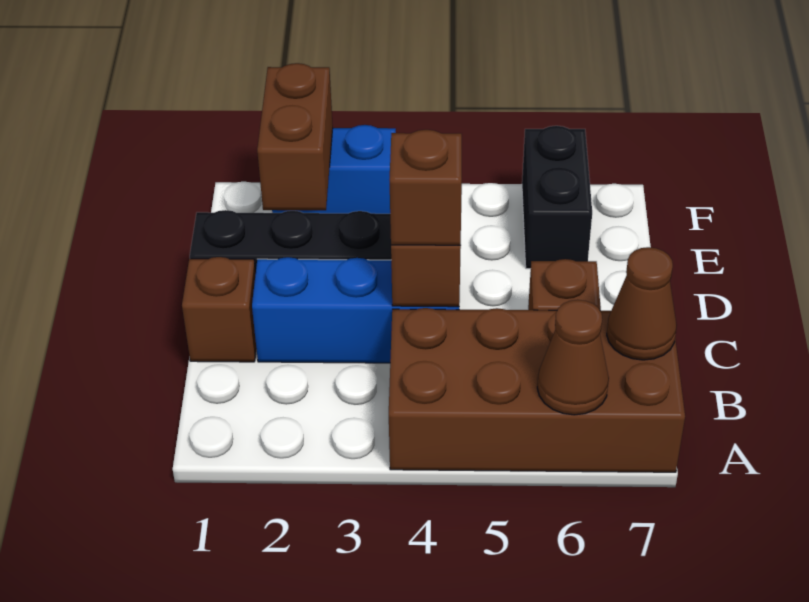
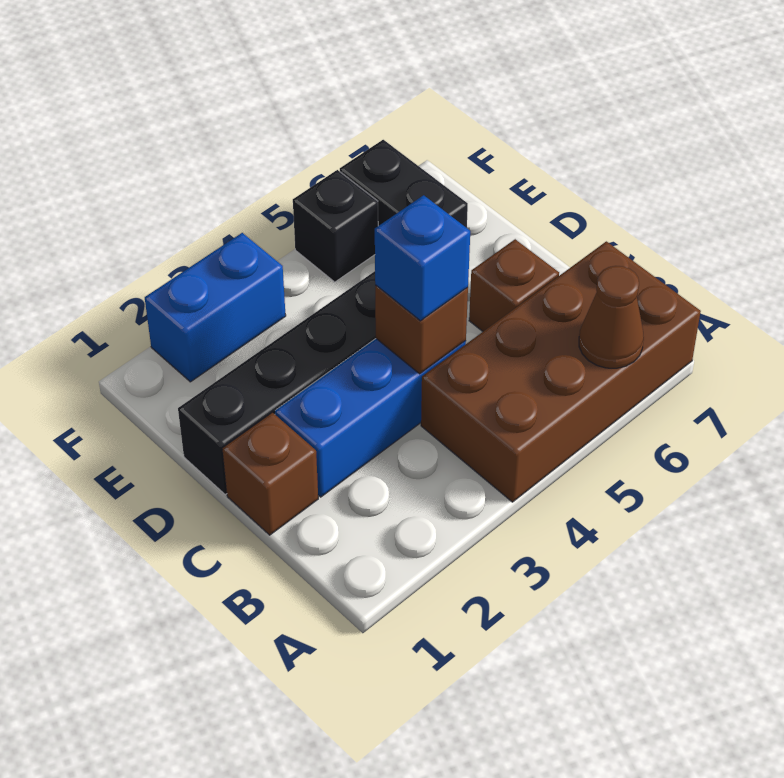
brown cone B7 level 2 -> none
brown brick C4 level 3 -> blue brick C4 level 3
brown brick E2:F2 level 2 -> none
none -> black brick F5 level 1

